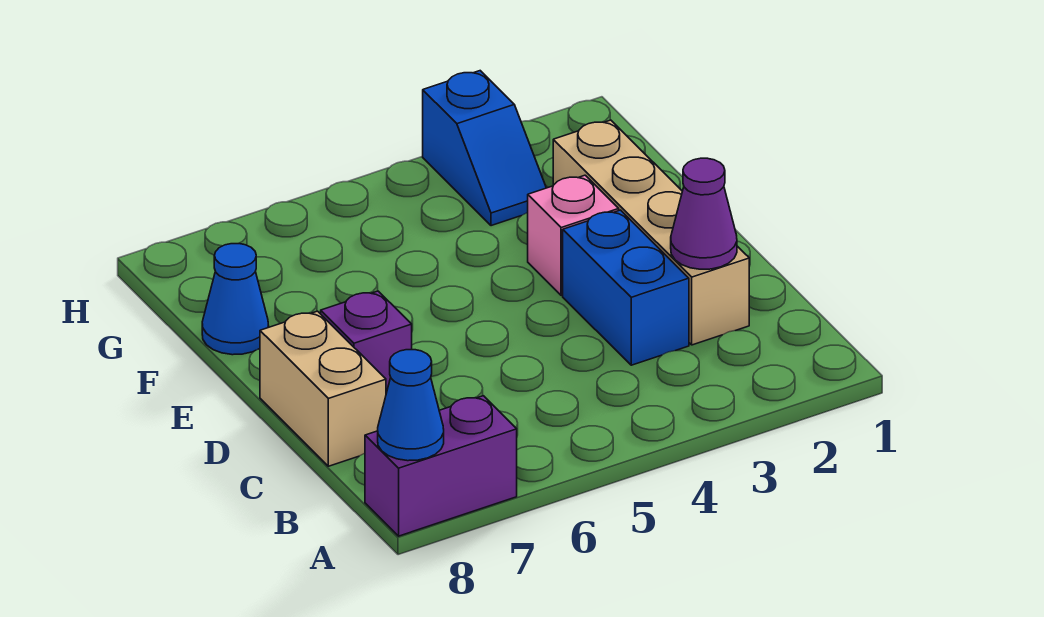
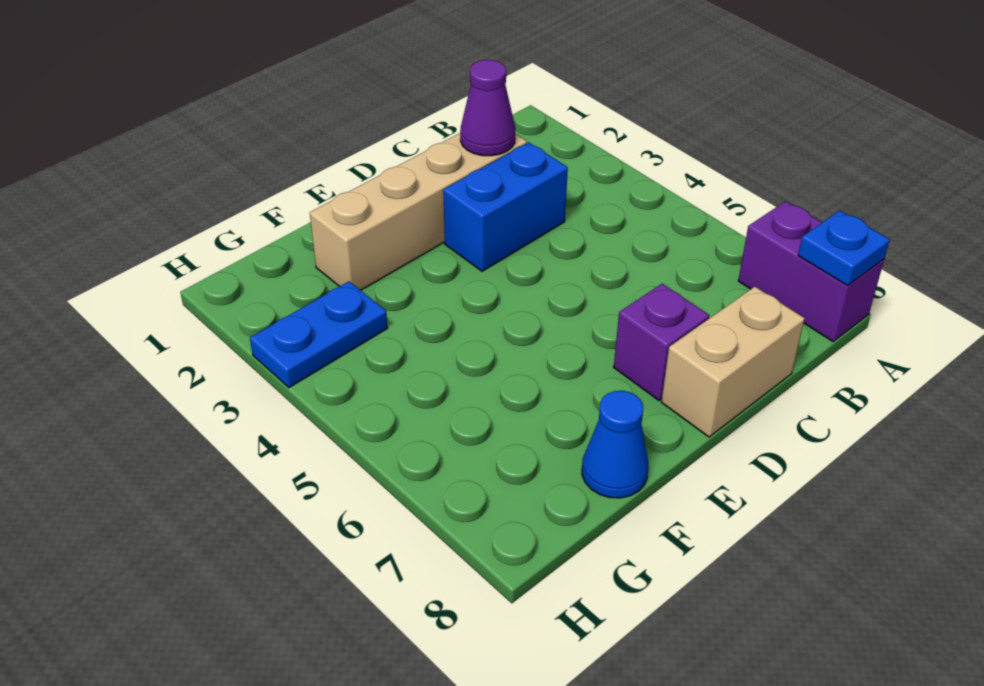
blue cone A8 level 2 -> blue plate A8 level 2
pink brick E3 level 1 -> none
blue slope G3:H3 level 1 top H -> blue plate G3:H3 level 1

